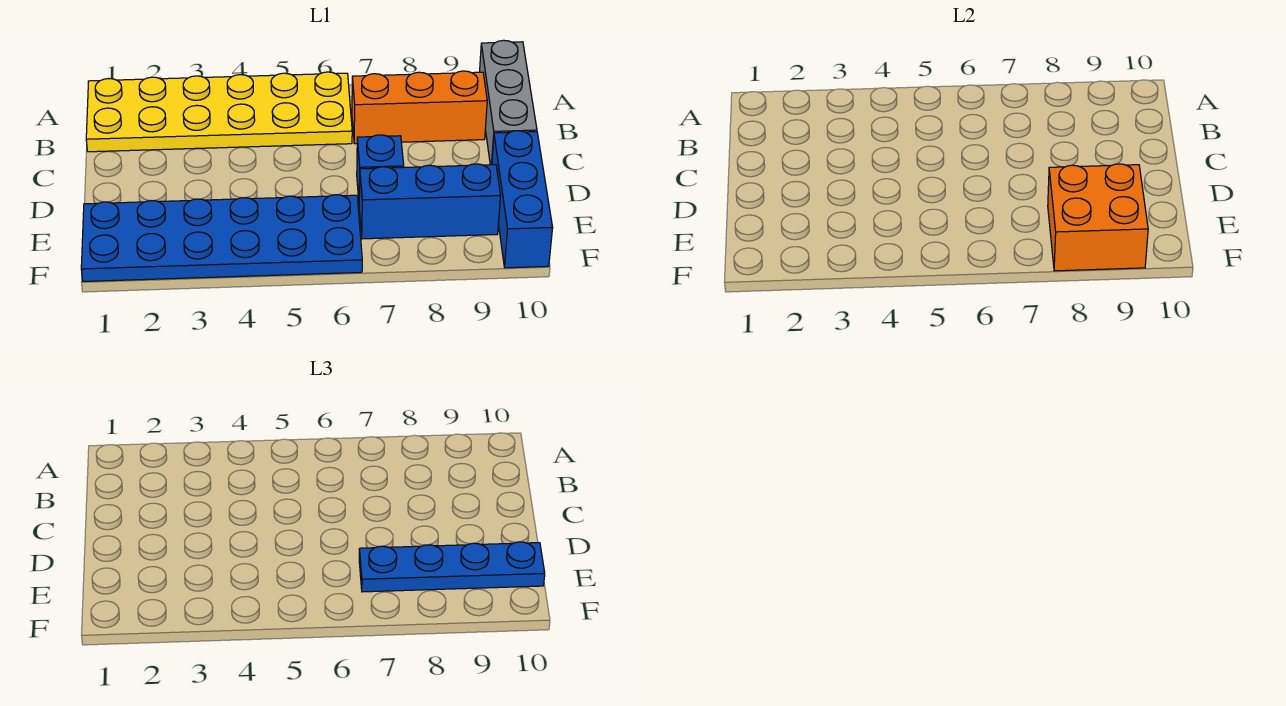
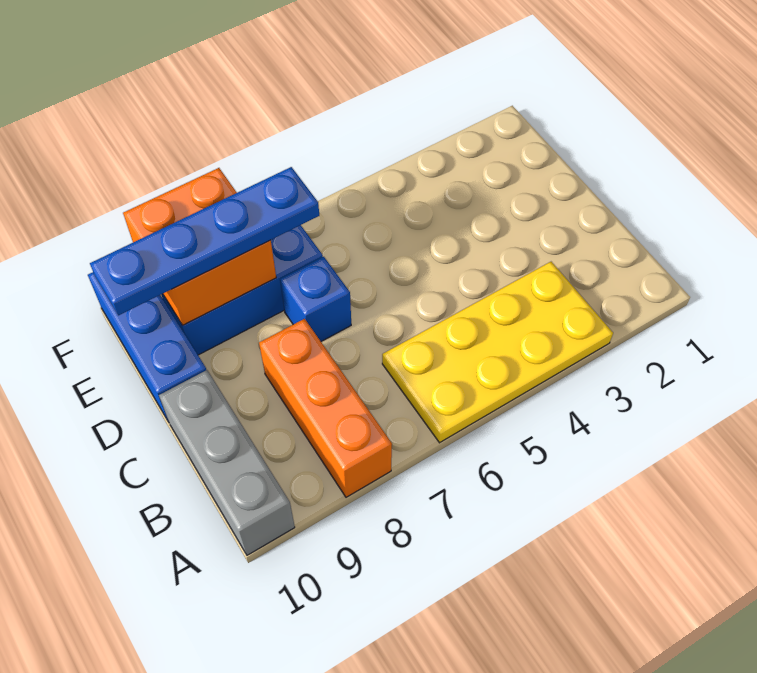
yellow plate A1:B6 level 1 -> yellow plate A3:B6 level 1
orange brick B7:B9 level 1 -> orange brick A8:C8 level 1
blue plate E1:F6 level 1 -> none

